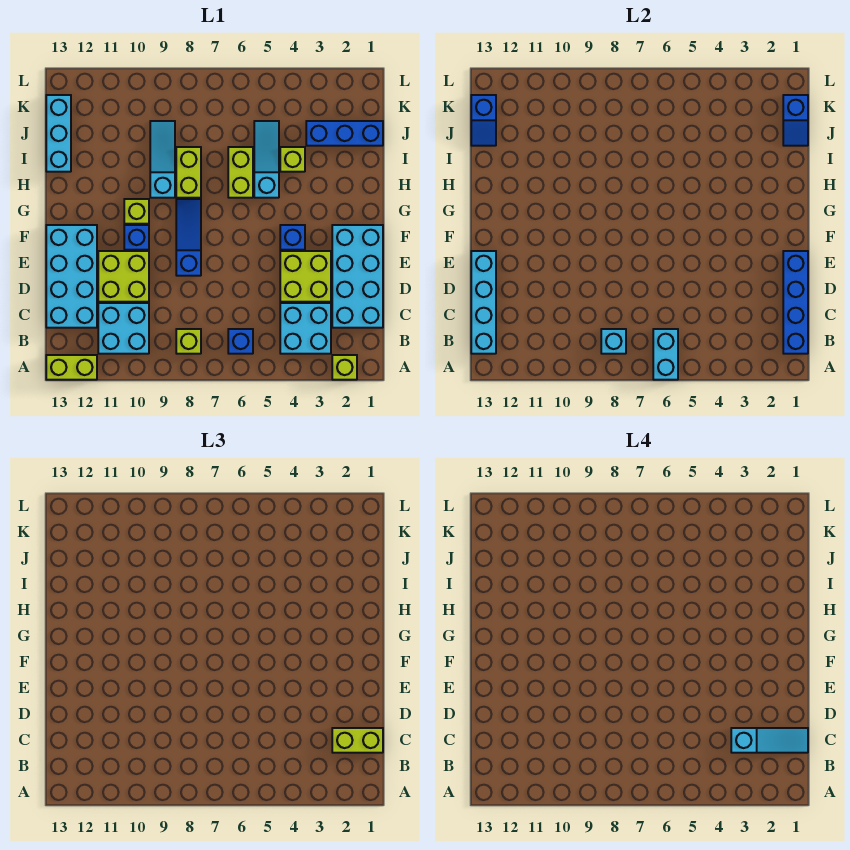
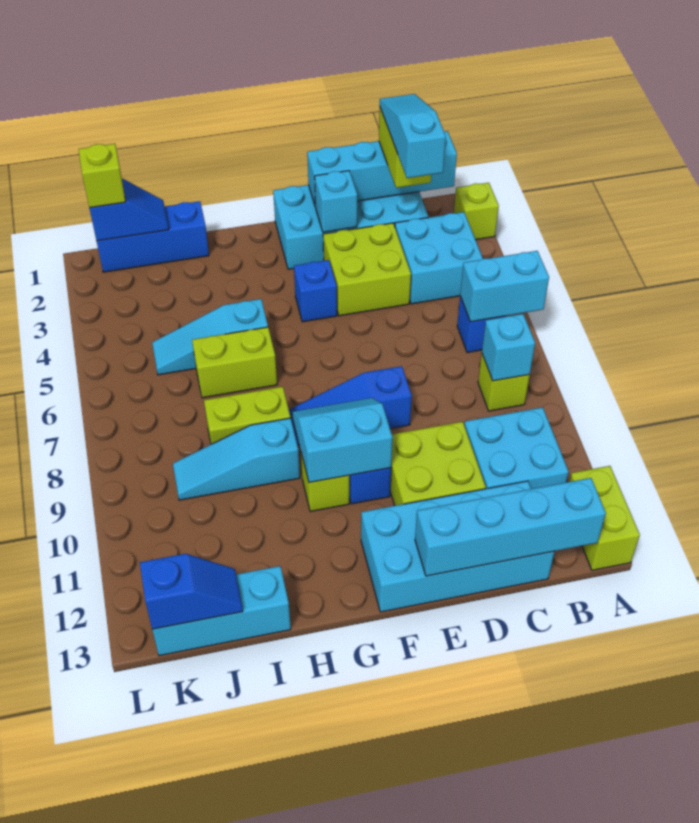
blue brick B1:E1 level 2 -> cyan brick B1:E1 level 2
none -> cyan brick E2 level 2
none -> cyan slope F9:G10 level 2 top 10
lime brick I4 level 1 -> lime brick K1 level 3
blue brick J1:J3 level 1 -> blue brick I1:K1 level 1

